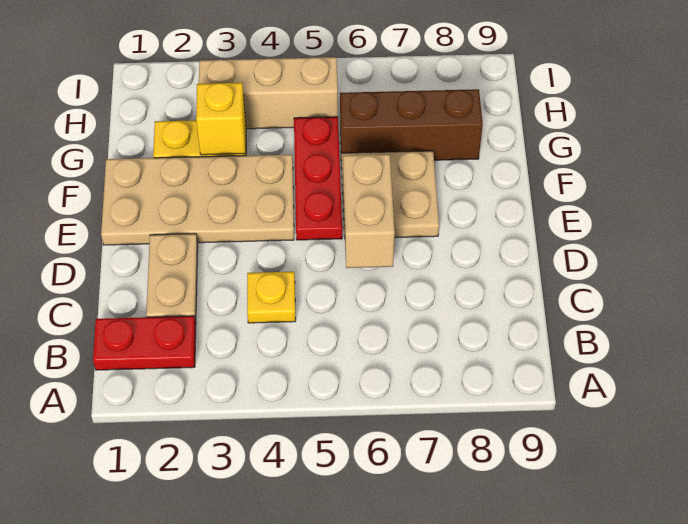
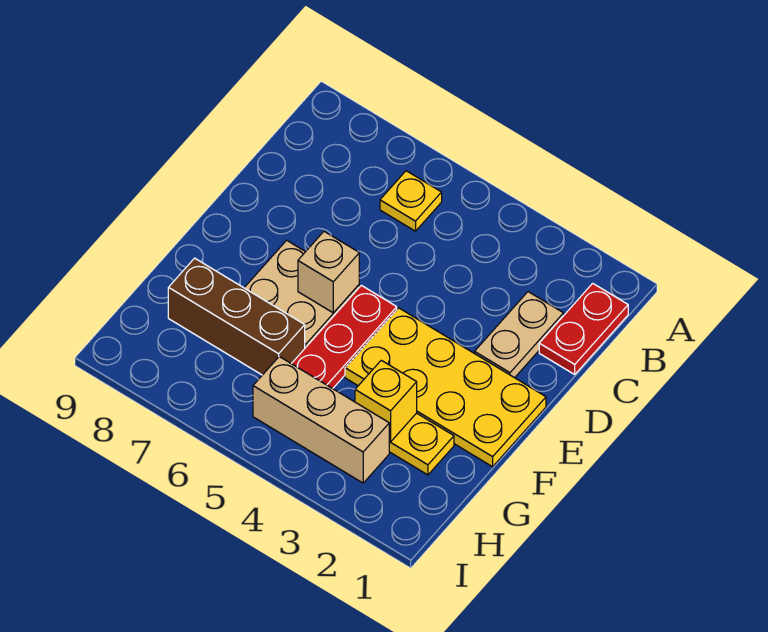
red plate B1:B2 level 1 -> red plate B1:C1 level 1
yellow plate C4 level 1 -> yellow plate B6 level 1
tan brick D6:E6 level 2 -> tan brick E6 level 2
tan plate E1:F4 level 1 -> yellow plate E1:F4 level 1

